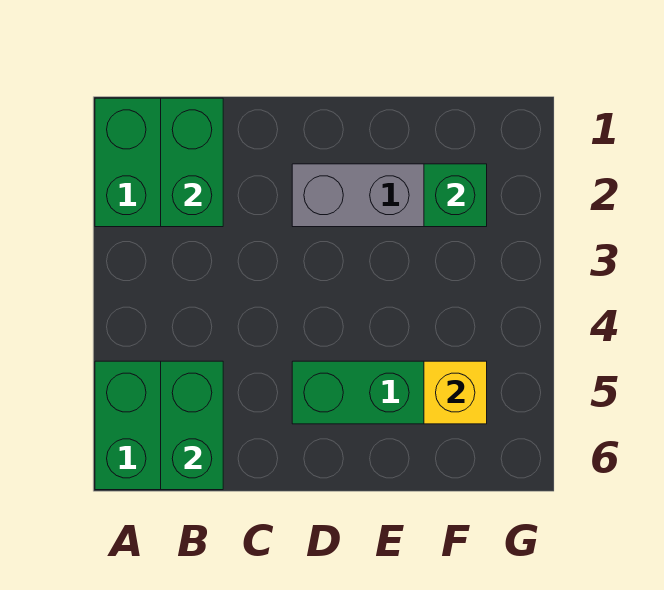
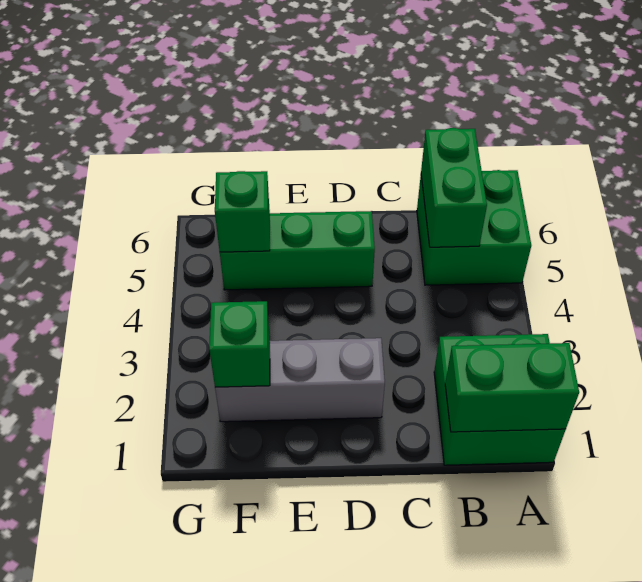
green brick B1:B2 level 2 -> green brick A1:B1 level 2
yellow brick F5 level 2 -> green brick F5 level 2

